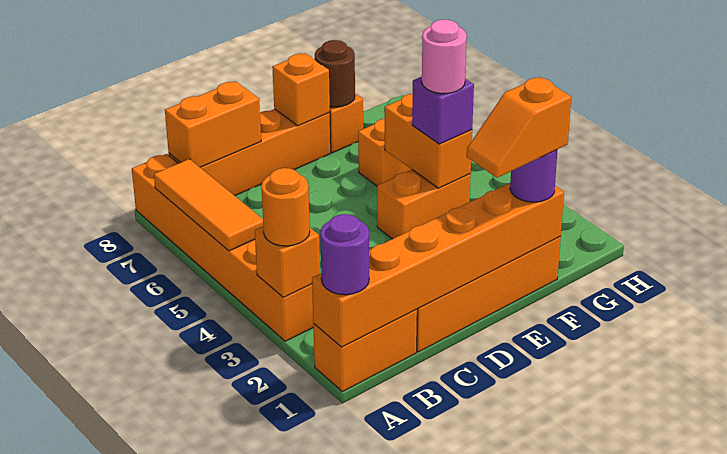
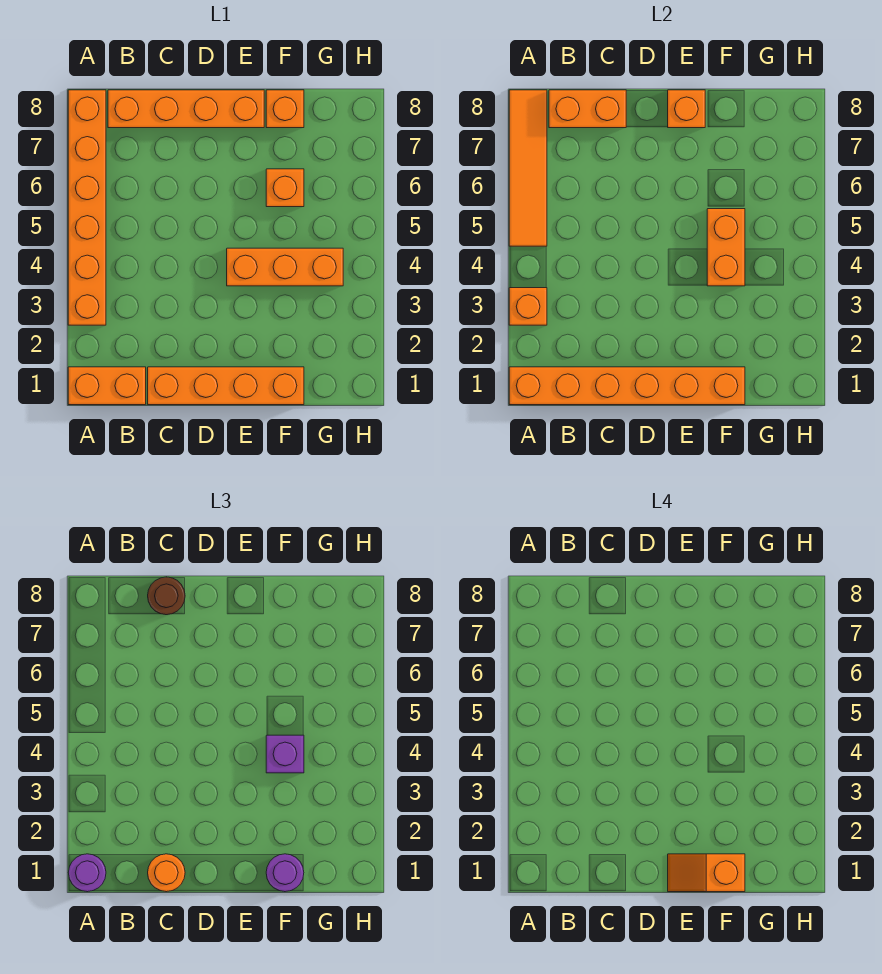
orange round brick A3 level 3 -> orange round brick C1 level 3
orange tile A5:A7 level 2 -> orange tile A5:A8 level 2
orange brick E4:F4 level 1 -> orange brick E4:G4 level 1
pink round brick F4 level 4 -> none
brown round brick F8 level 2 -> brown round brick C8 level 3

